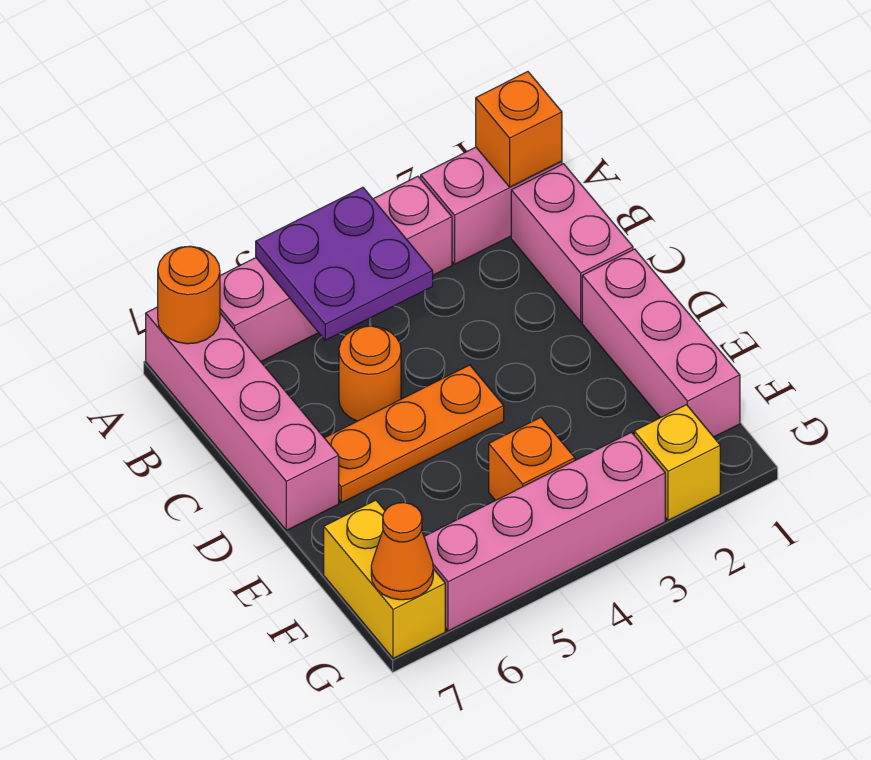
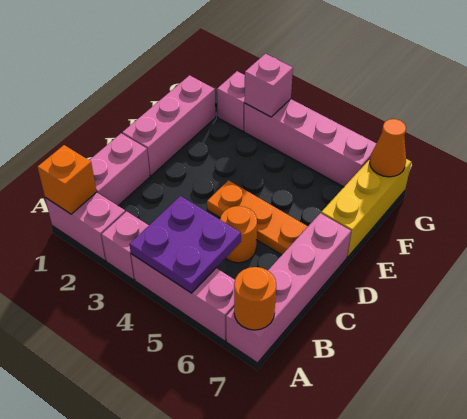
orange brick F4 level 1 -> none
yellow brick F7:G7 level 1 -> yellow brick E7:G7 level 1
yellow brick G2 level 1 -> pink brick G2 level 1
none -> pink brick G3 level 2

